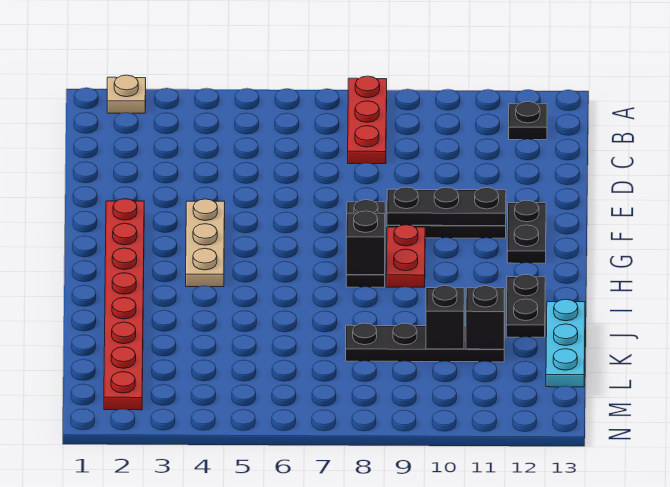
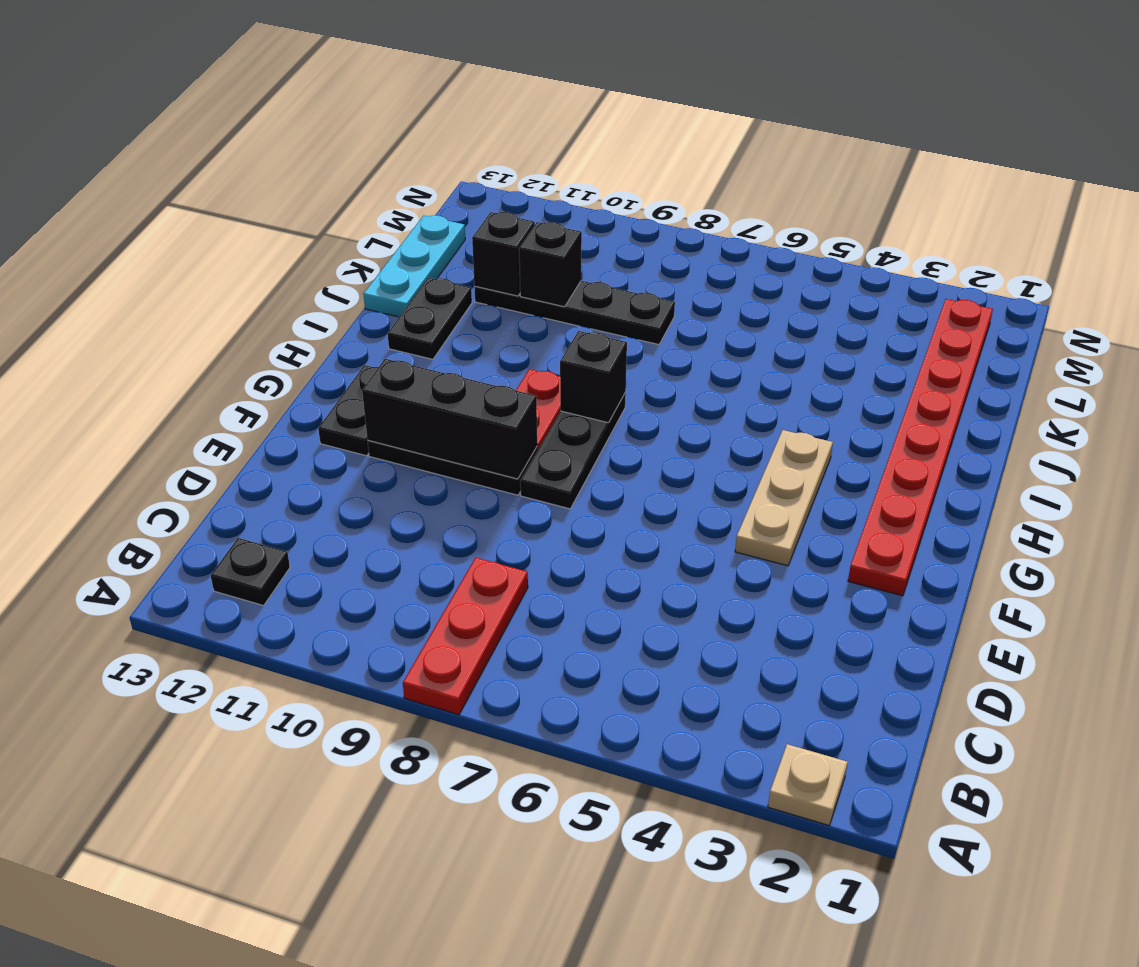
black plate F9:F11 level 2 -> black brick F9:F11 level 2

